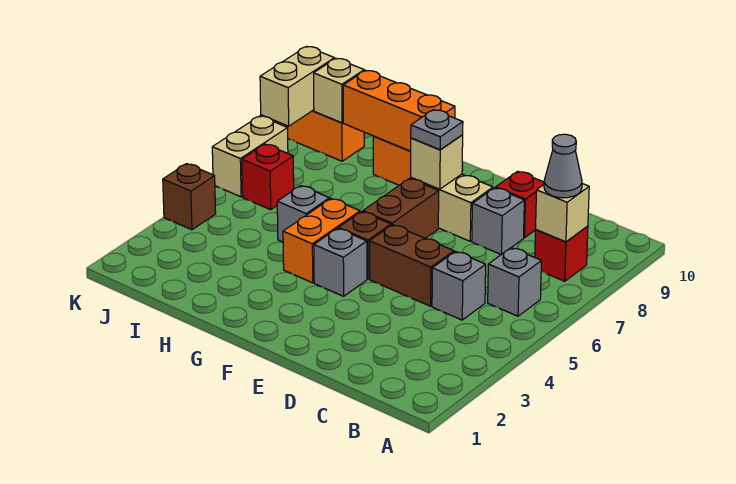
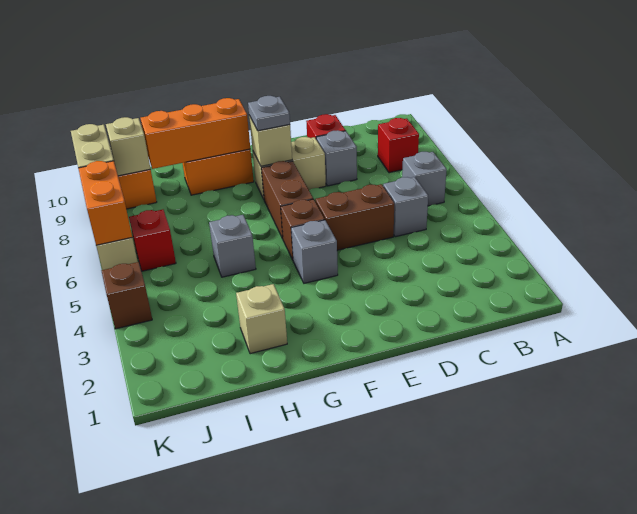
tan brick B8 level 2 -> tan brick H2 level 1
grey cone B8 level 3 -> none
orange brick G4:G5 level 1 -> orange brick K6:K7 level 2

